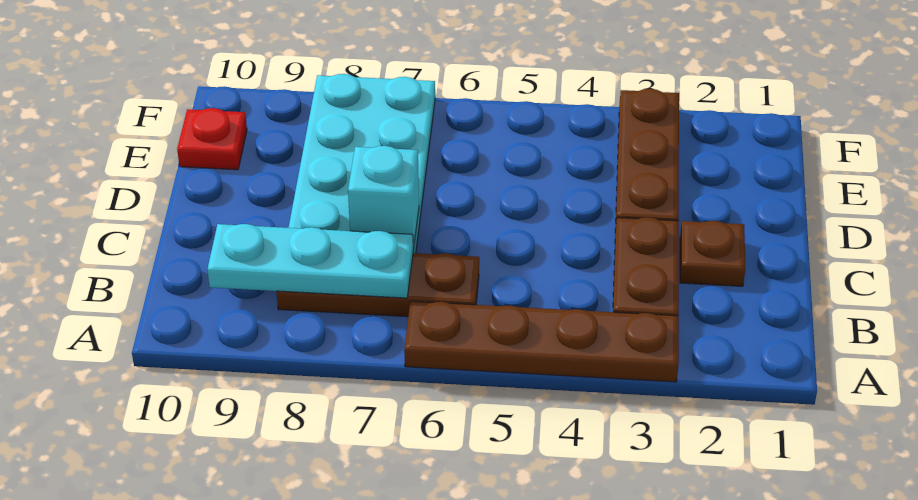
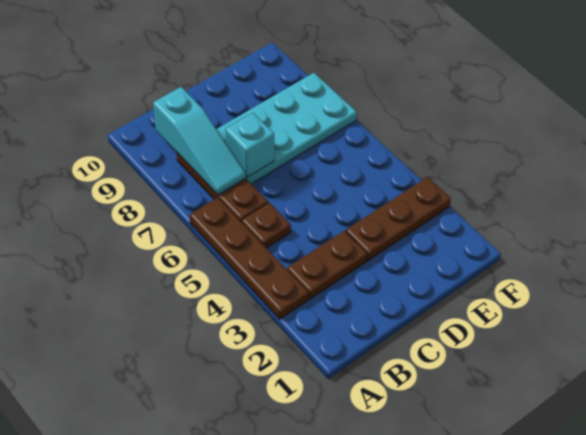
cyan plate B7:B9 level 2 -> cyan slope B7:B9 level 2 top 9
brown plate C2 level 1 -> brown plate B5 level 1
red plate E10 level 1 -> none

